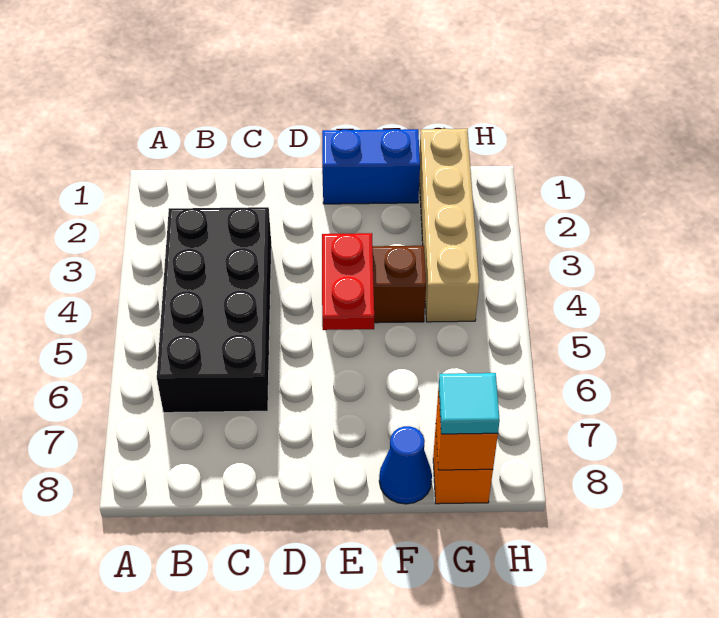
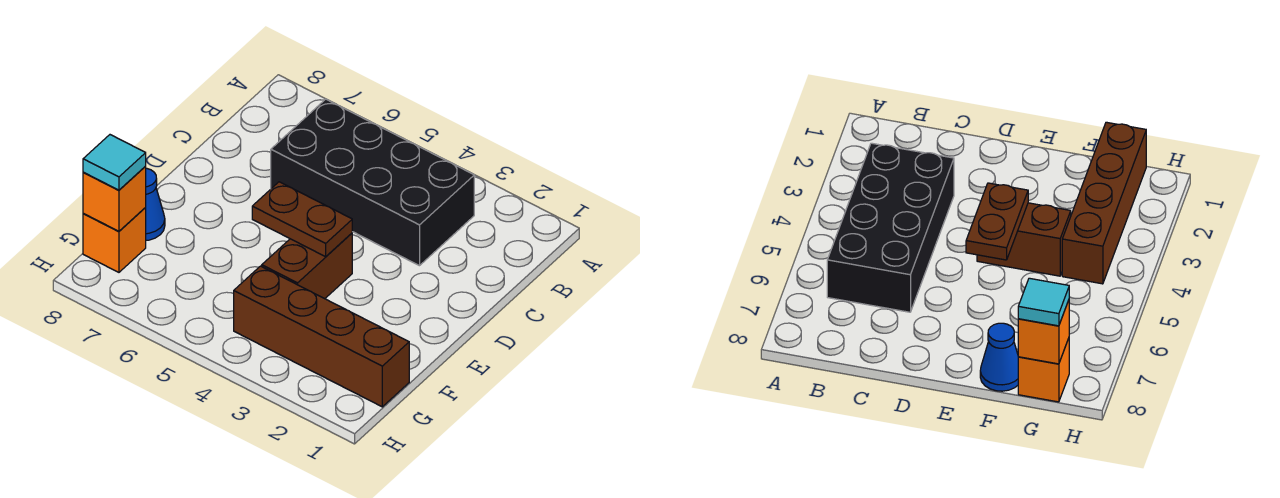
blue brick E1:F1 level 1 -> none
red plate E4:E5 level 2 -> brown plate E4:E5 level 2
tan brick G1:G4 level 1 -> brown brick G1:G4 level 1

